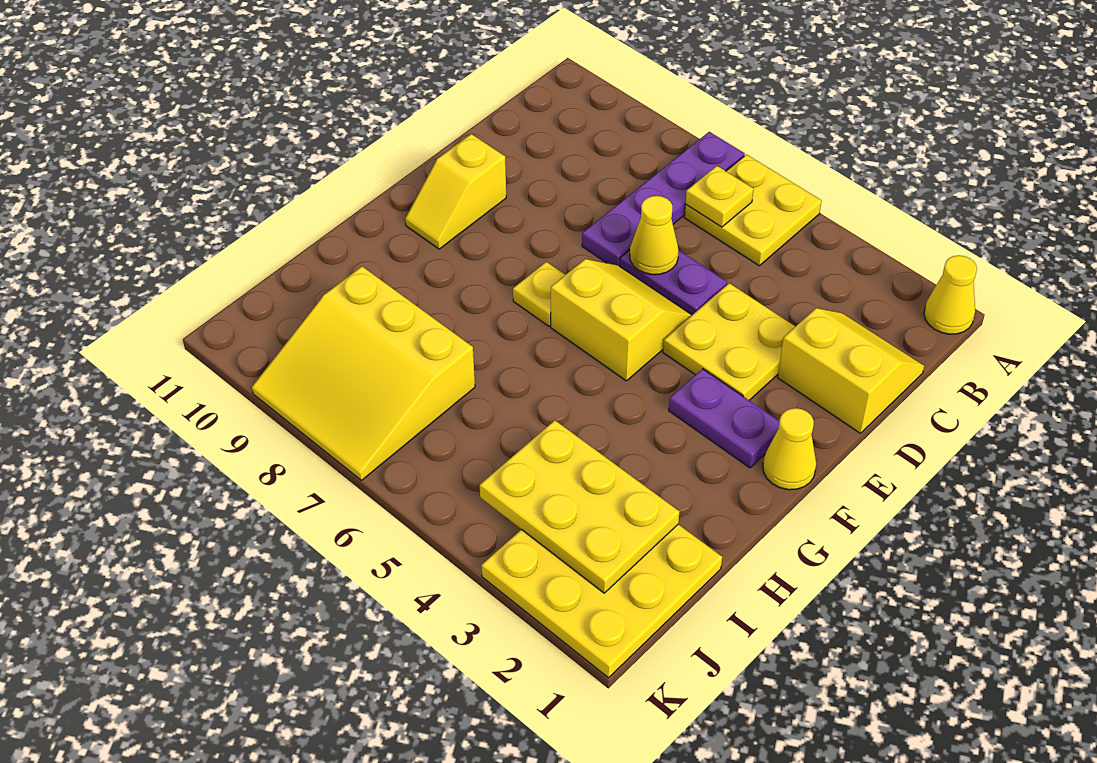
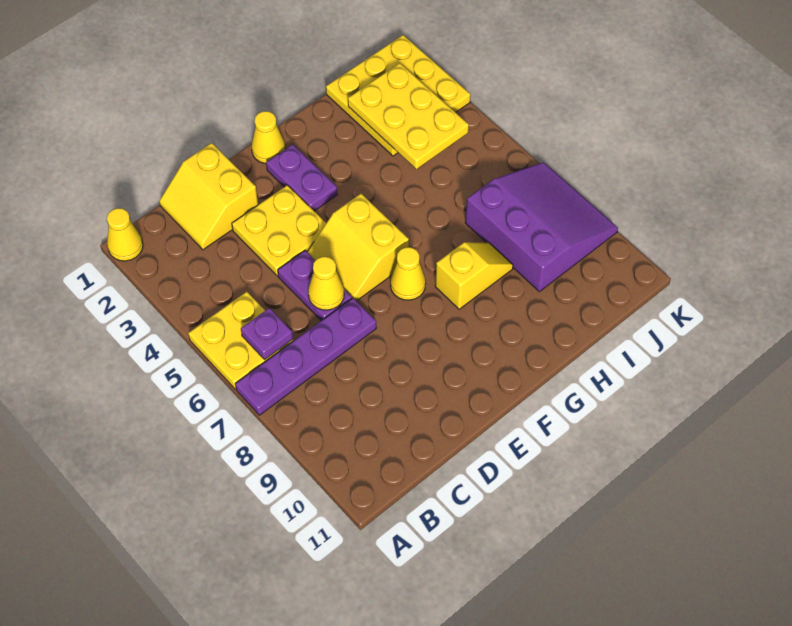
yellow plate B6 level 2 -> purple plate B6 level 2
yellow slope E10:F10 level 1 top E -> yellow slope G8:H8 level 1 top G
yellow plate F7 level 1 -> yellow cone F7 level 1
yellow slope I7:K9 level 1 top I -> purple slope I7:K9 level 1 top I

